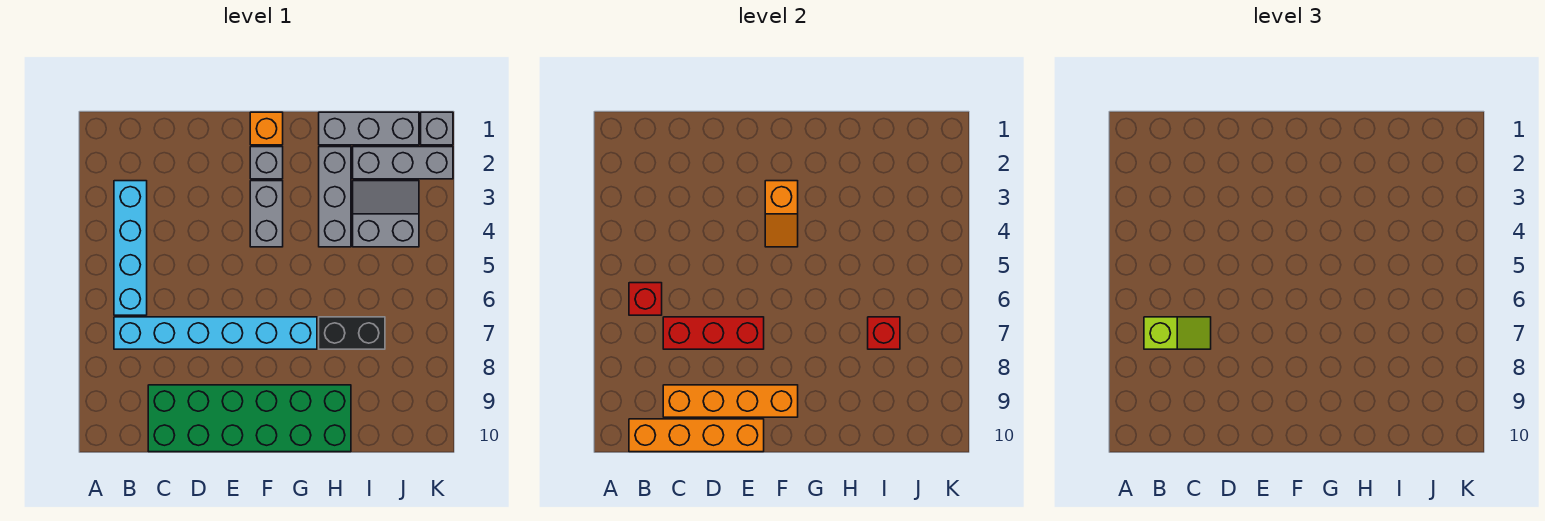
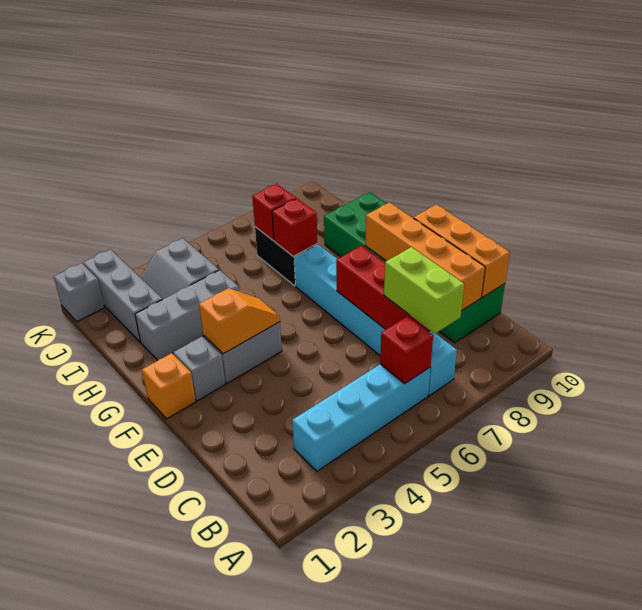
lime slope B7:C7 level 3 top B -> lime brick B7:C7 level 3
orange brick B10:E10 level 2 -> orange brick C10:E10 level 2
grey brick H1:J1 level 1 -> none
none -> red brick H7 level 2

